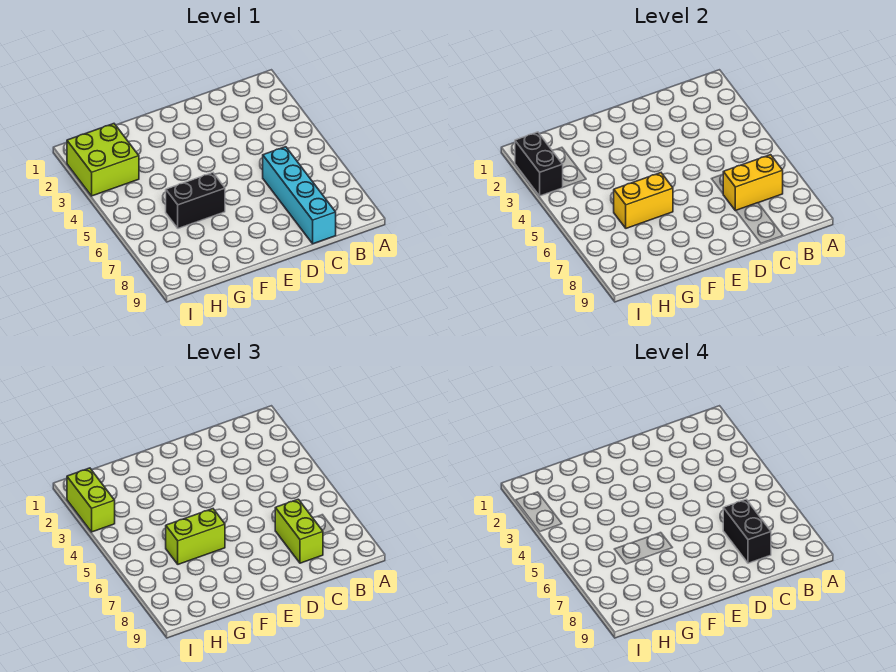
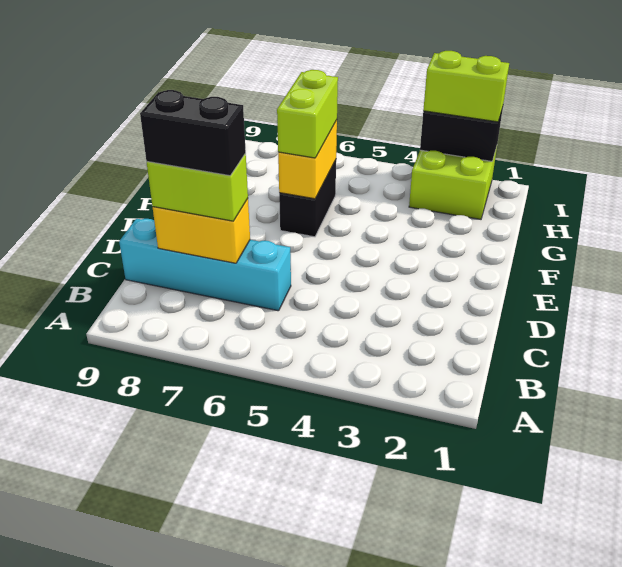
yellow brick B7:C7 level 2 -> yellow brick C7:C8 level 2

